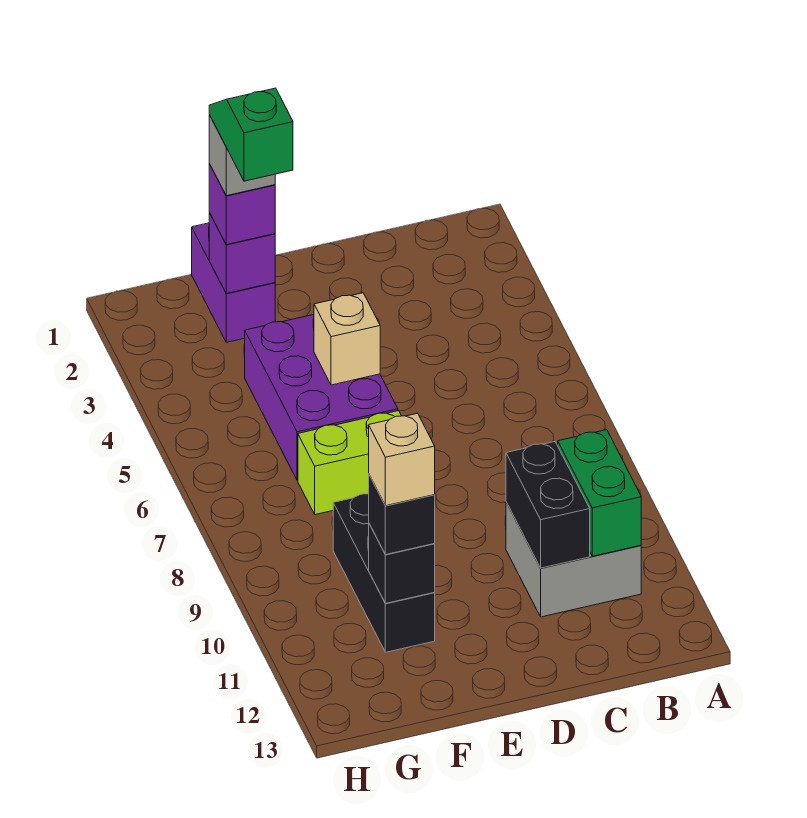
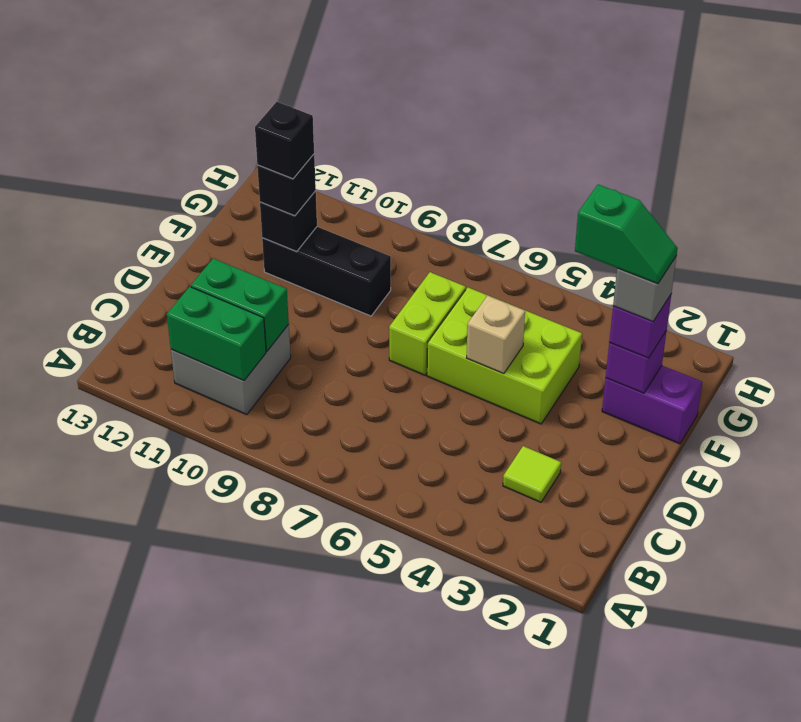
none -> lime tile C3 level 1
black brick C10:C11 level 2 -> green brick C10:C11 level 2
purple brick E4:F6 level 1 -> lime brick E4:F6 level 1
tan brick F11 level 4 -> black brick F11 level 4

